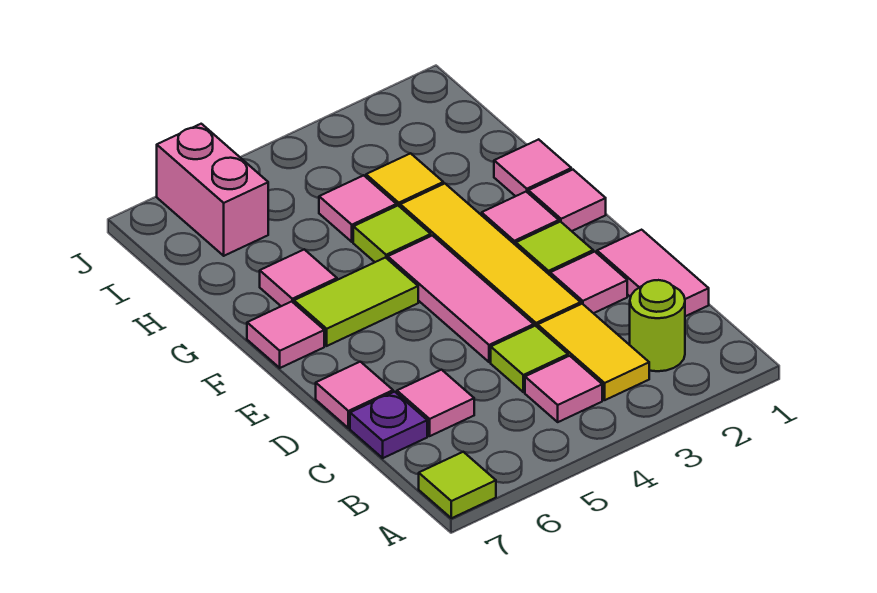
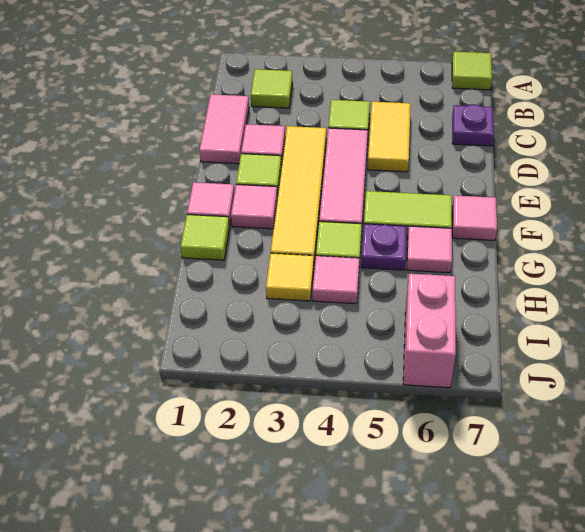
lime round brick B2 level 1 -> lime tile B2 level 1
yellow tile B3:C3 level 1 -> yellow tile C5:D5 level 1
pink tile B4 level 1 -> none
pink tile C6 level 1 -> none
pink tile D7 level 1 -> none
pink tile G1 level 1 -> lime tile G1 level 1
none -> purple plate G5 level 1

